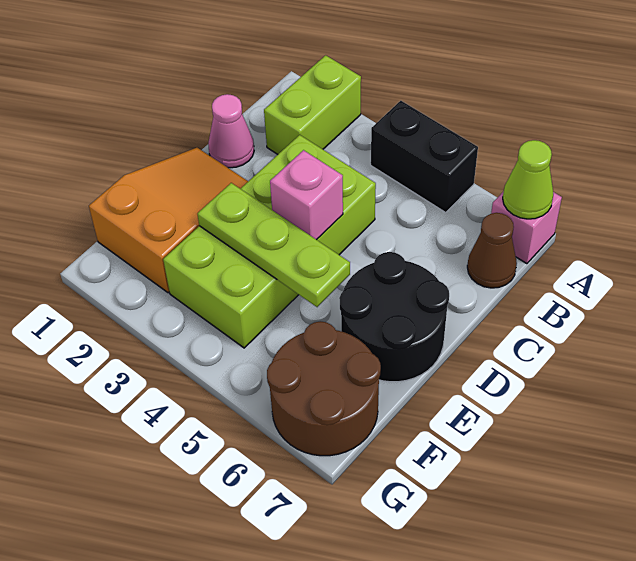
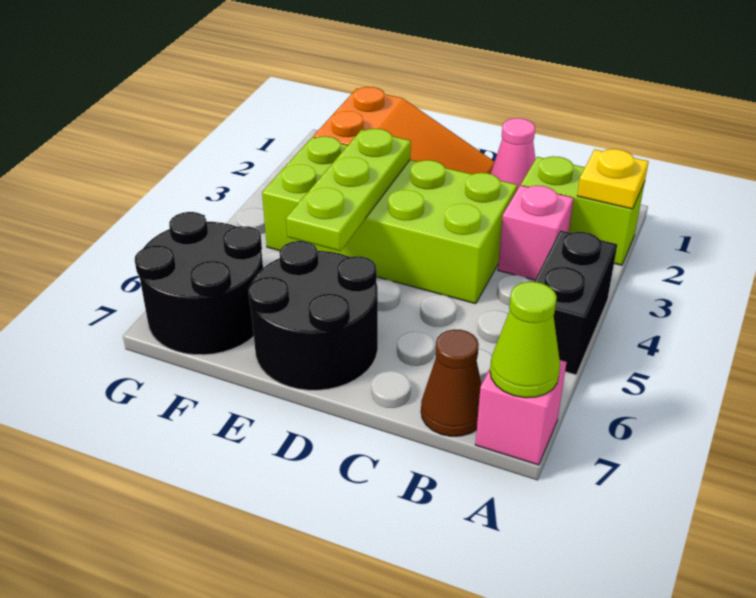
none -> yellow plate A2 level 2
pink brick D4 level 2 -> pink brick B3 level 1
brown round brick F6:G7 level 1 -> black round brick F6:G7 level 1

